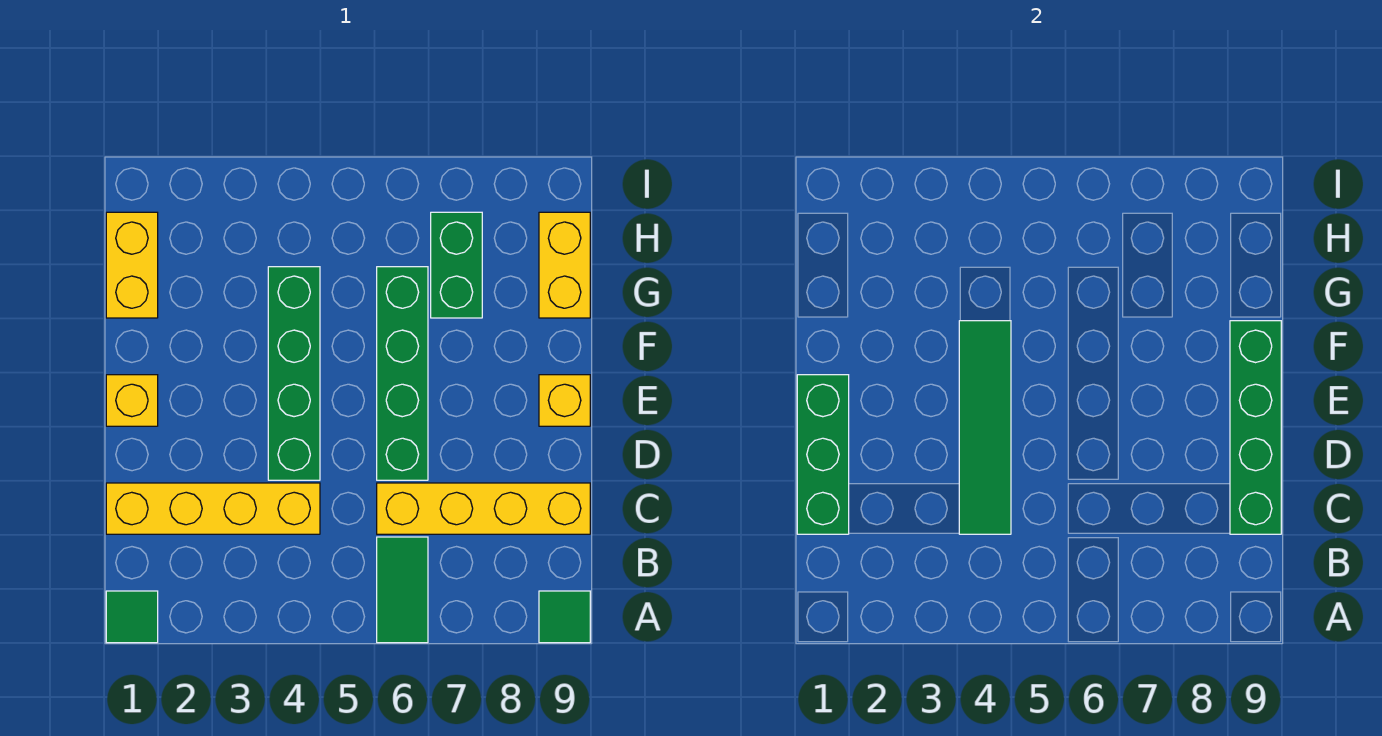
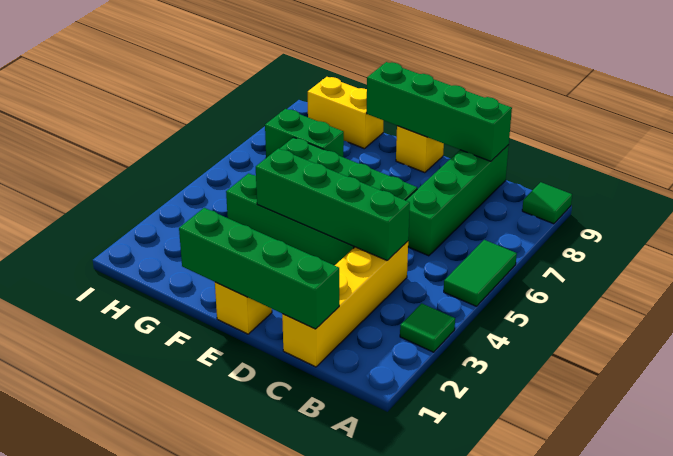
green tile A1 level 1 -> green tile A3 level 1
green tile A6:B6 level 1 -> green tile A5:A6 level 1
green brick C1:E1 level 2 -> green brick C1:F1 level 2
green tile C4:F4 level 2 -> green brick C4:F4 level 2
yellow brick C6:C9 level 1 -> green brick C6:C9 level 1
yellow brick G1:H1 level 1 -> none

